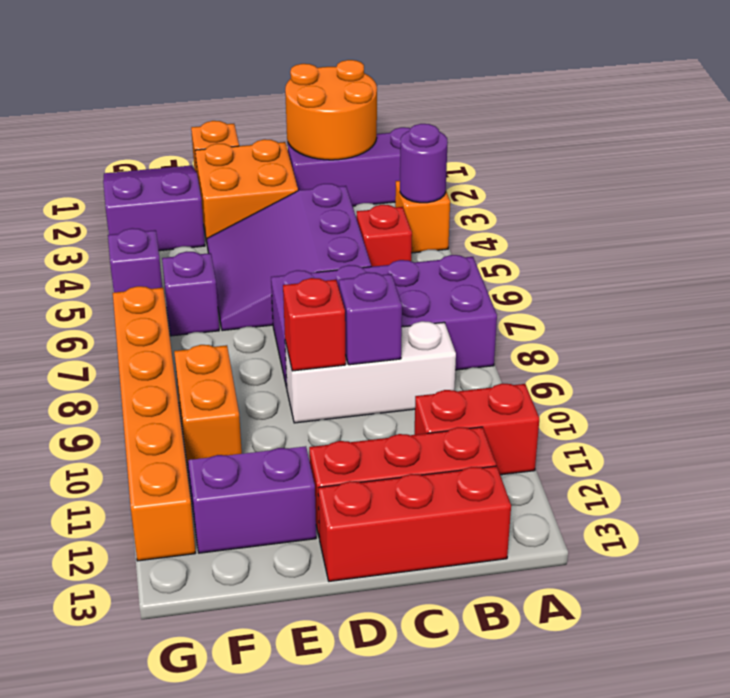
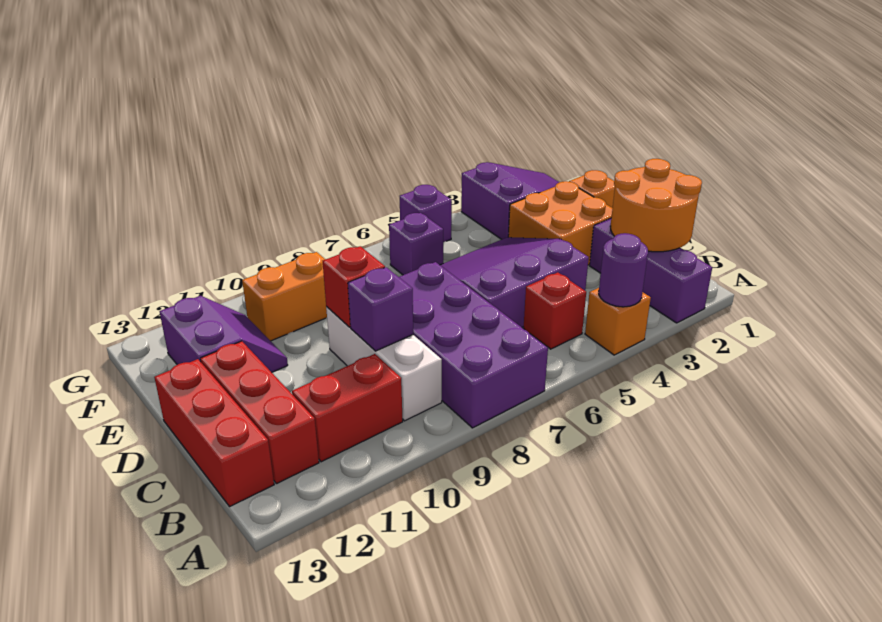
red brick A11:B11 level 1 -> red brick B10:B11 level 1
orange brick G7:G12 level 1 -> none

